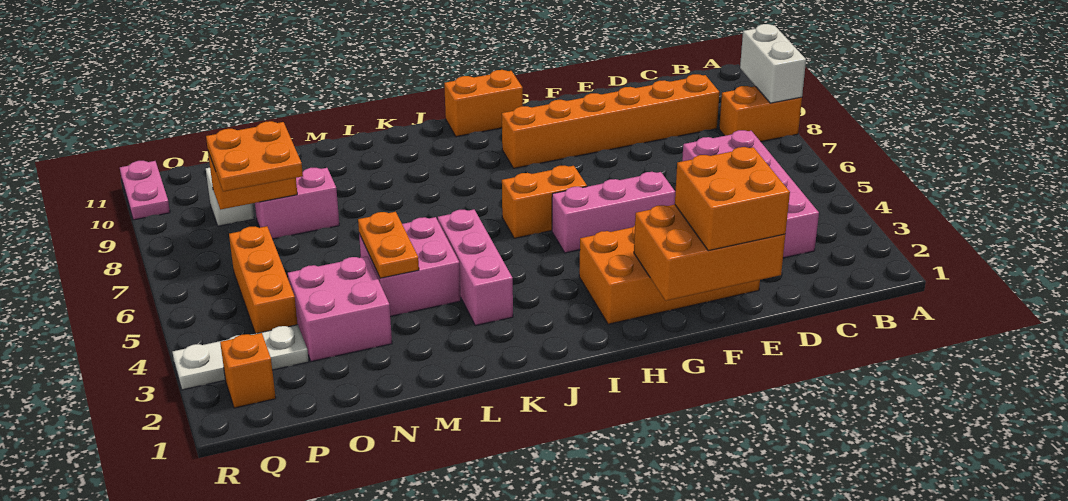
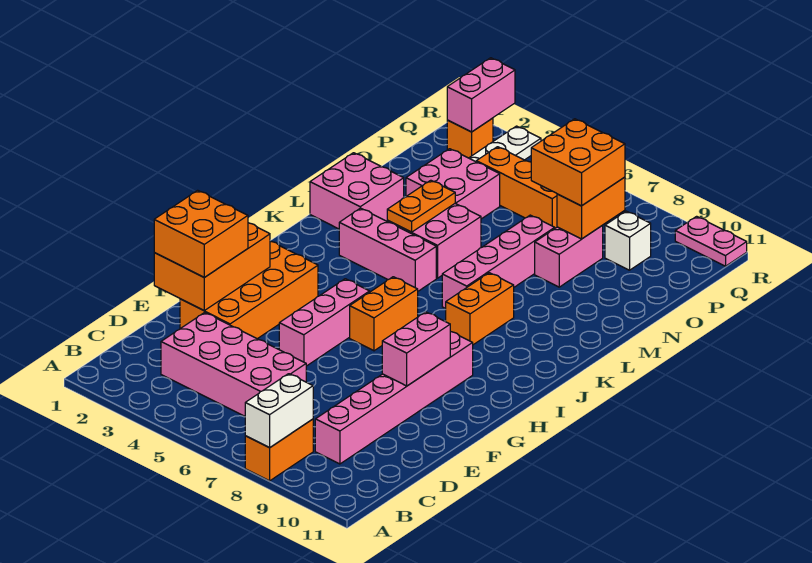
white brick A8:A9 level 2 -> white brick A8:B8 level 2
orange brick C9:H9 level 1 -> pink brick C9:H9 level 1
none -> pink brick F9:G9 level 2
orange brick H11:I11 level 1 -> orange brick J8:K8 level 1
none -> pink brick K7:N7 level 1
none -> pink brick L1:M2 level 1
orange plate M4:M5 level 2 -> orange plate L4:M4 level 2
orange plate O7:P8 level 3 -> orange brick O7:P8 level 3
none -> pink brick Q2:R2 level 2

